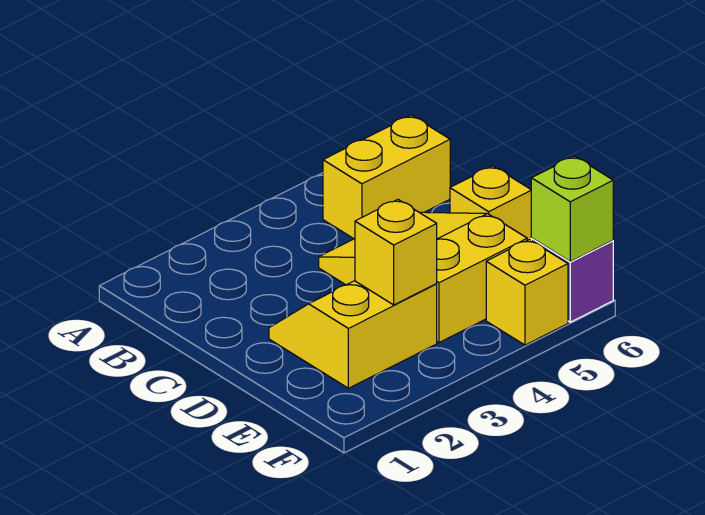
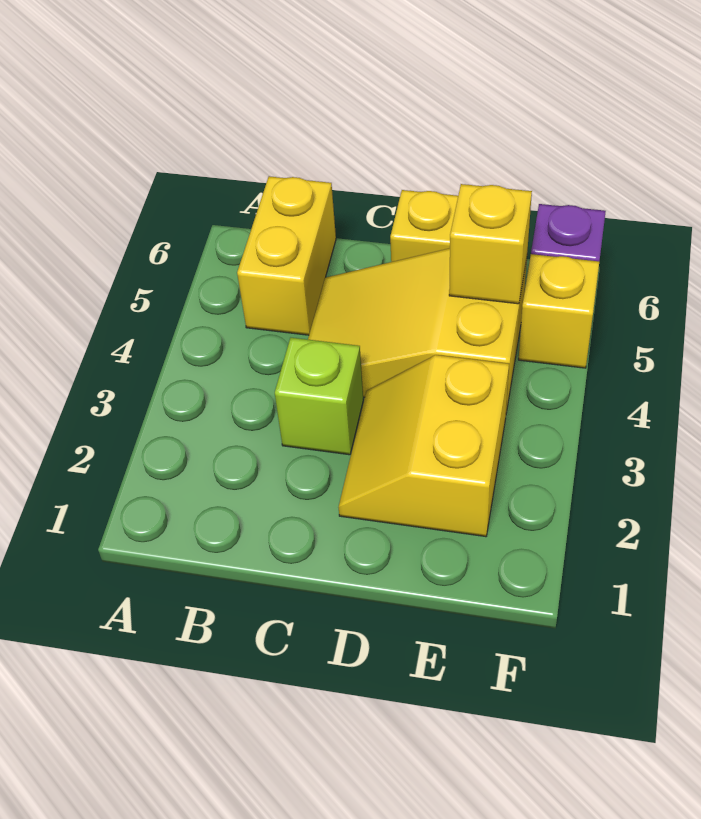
yellow brick E3 level 2 -> yellow brick E5 level 2
lime brick F6 level 2 -> lime brick C3 level 1

